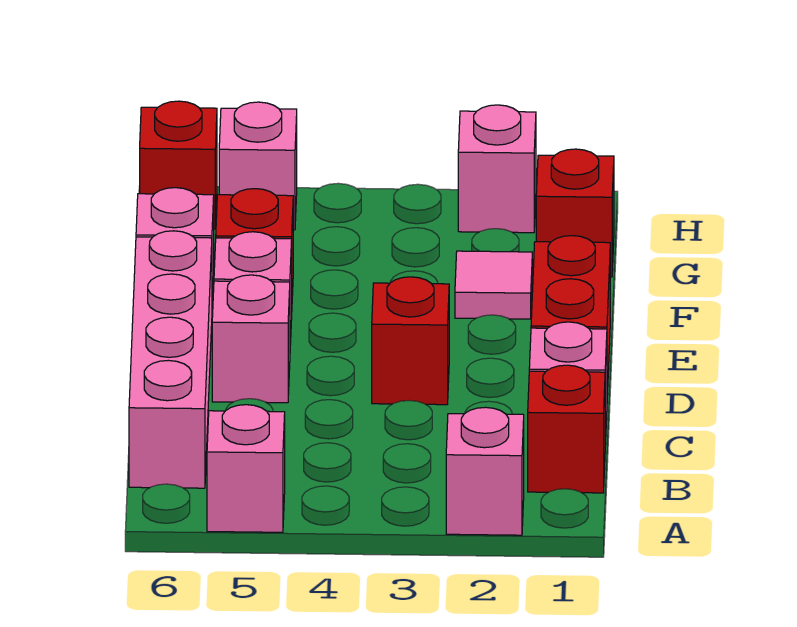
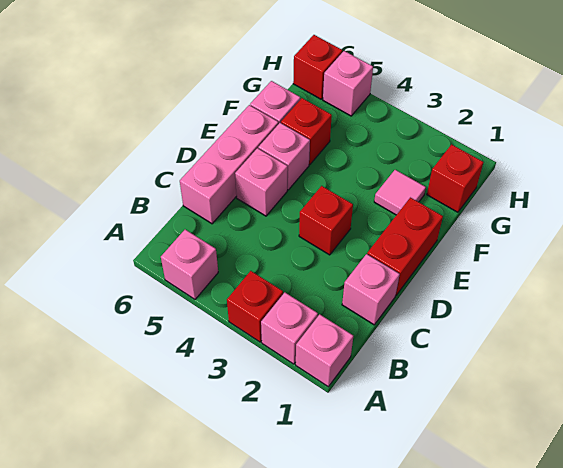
red brick B1 level 1 -> red brick A3 level 1
pink brick B6:E6 level 1 -> pink brick C6:E6 level 1
pink brick H2 level 1 -> pink brick A1 level 1

